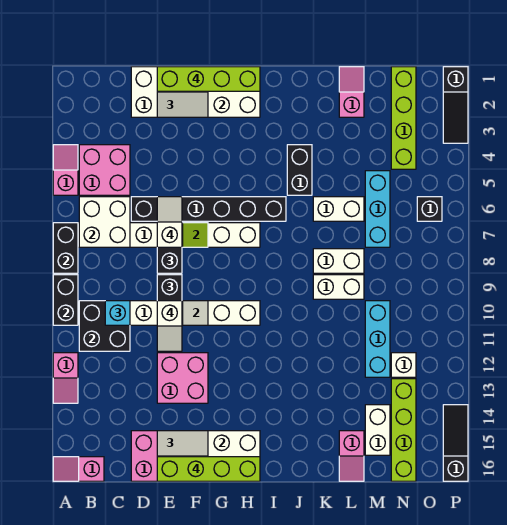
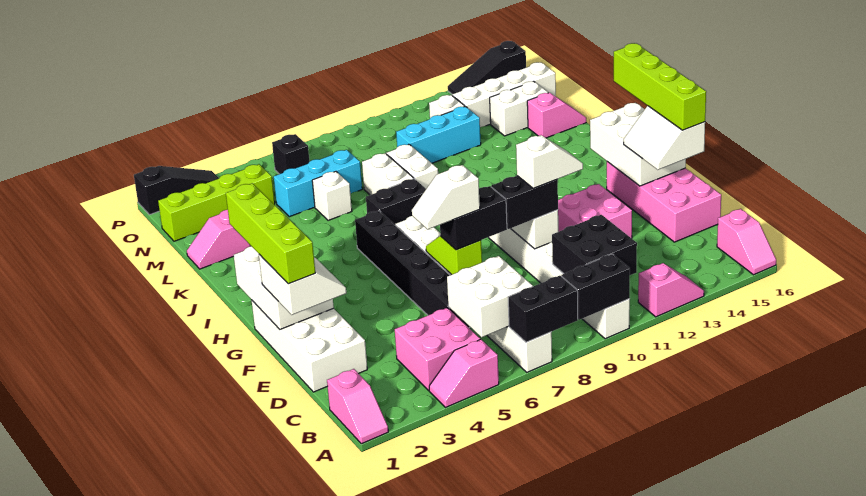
none -> pink slope A1:B1 level 1 top B
cyan brick C10 level 3 -> none
black brick J4:J5 level 1 -> black brick J7:J8 level 1
white brick K6:L6 level 1 -> white brick L6 level 1
lime brick N13:N16 level 1 -> white brick N13:N16 level 1

